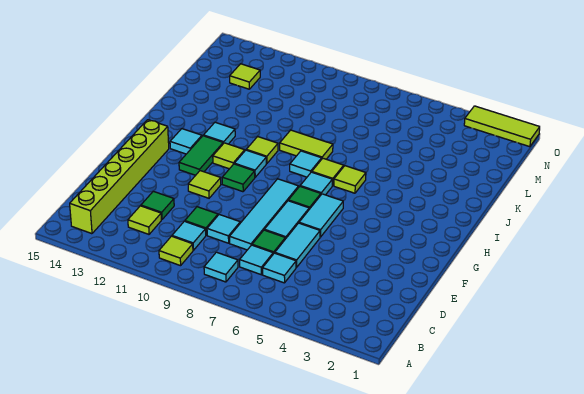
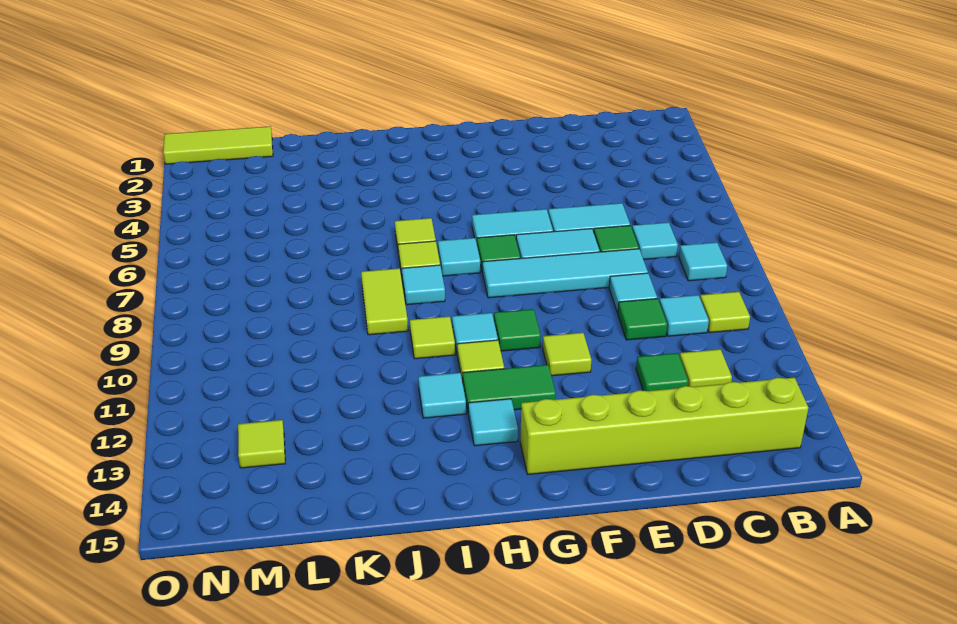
cyan tile C6 level 1 -> none
lime tile O1:O3 level 1 -> lime tile M1:O1 level 1

